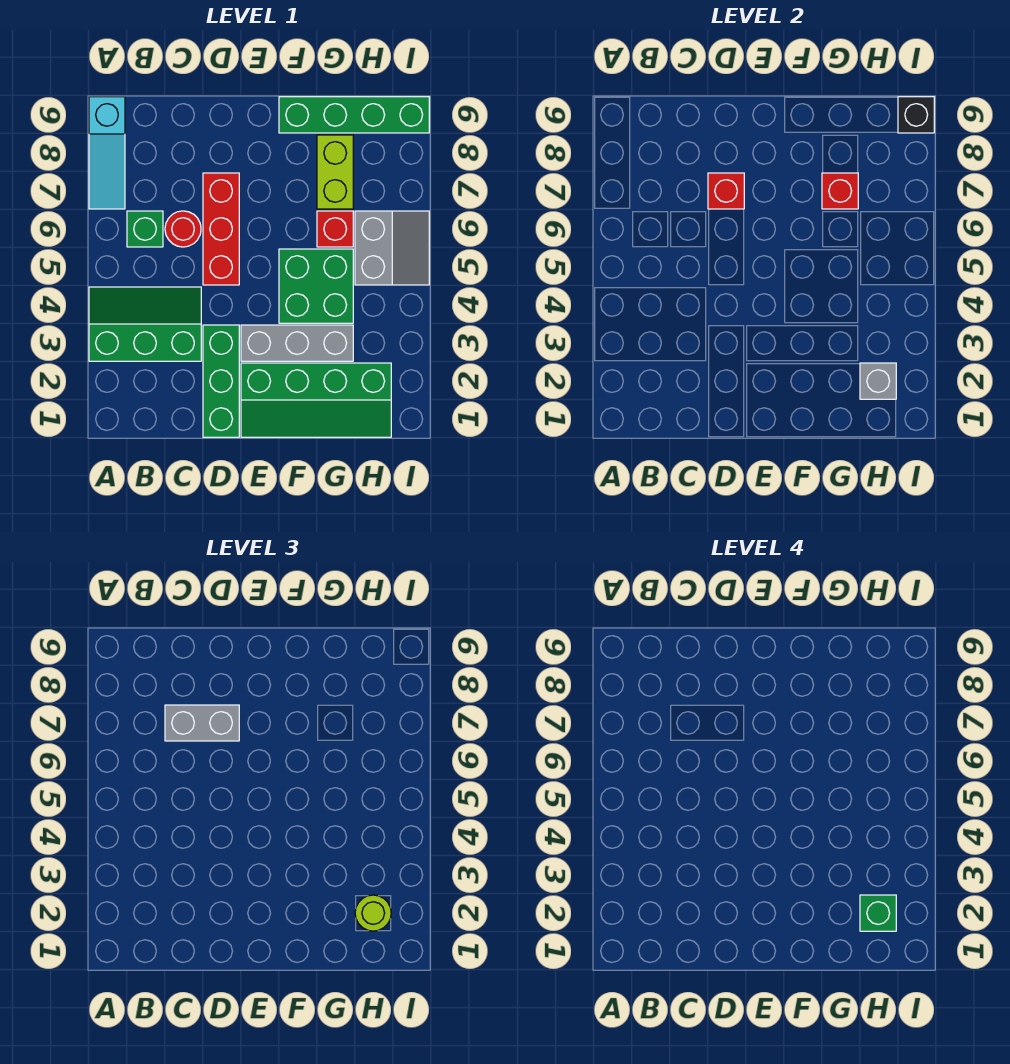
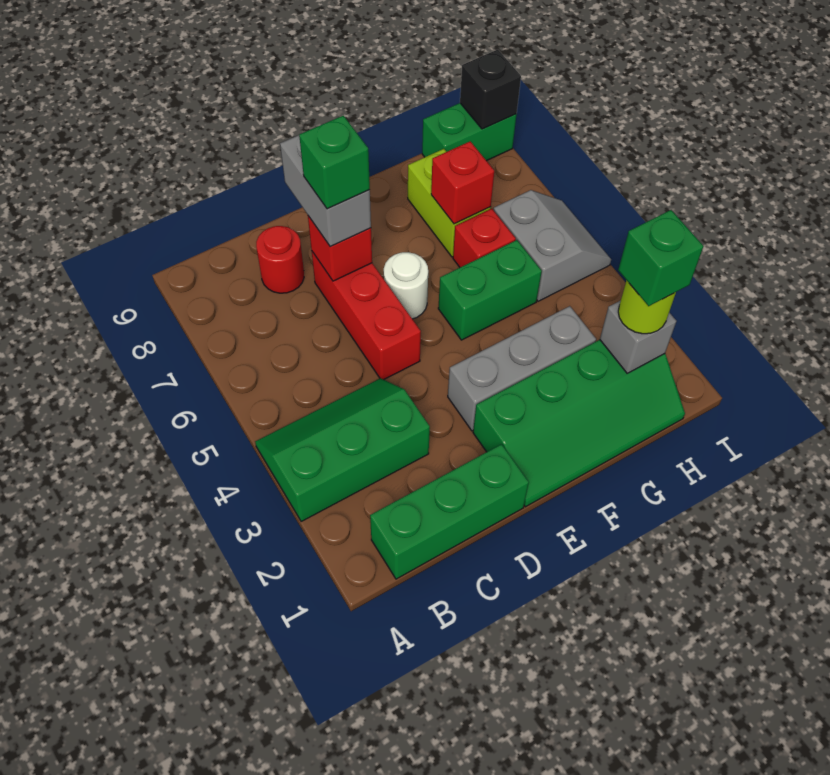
cyan slope A7:A9 level 1 top 9 -> none
green brick B6 level 1 -> green brick D7 level 4
red round brick C6 level 1 -> red round brick C8 level 1
grey brick C7:D7 level 3 -> grey brick D7:D8 level 3
green brick D1:D3 level 1 -> green brick B1:D1 level 1
none -> white round brick E6 level 1
green brick F4:G5 level 1 -> green brick F5:G5 level 1
green brick F9:I9 level 1 -> green brick H9:I9 level 1

